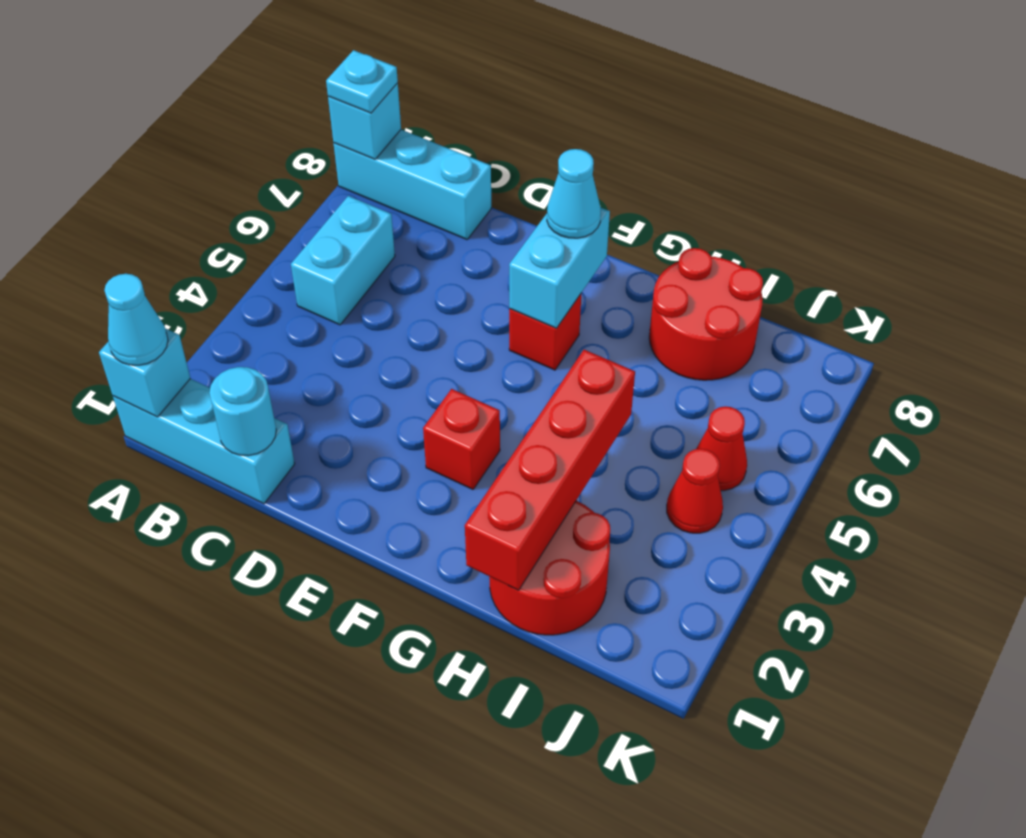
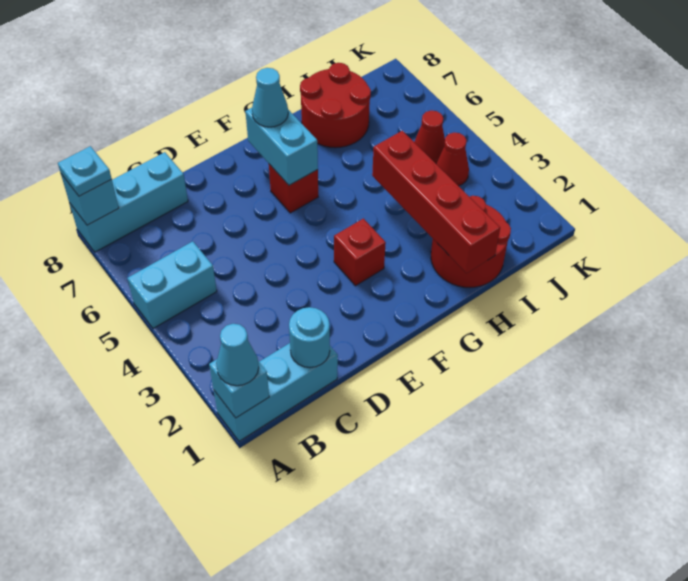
cyan brick B5:B6 level 1 -> cyan brick A5:B5 level 1

